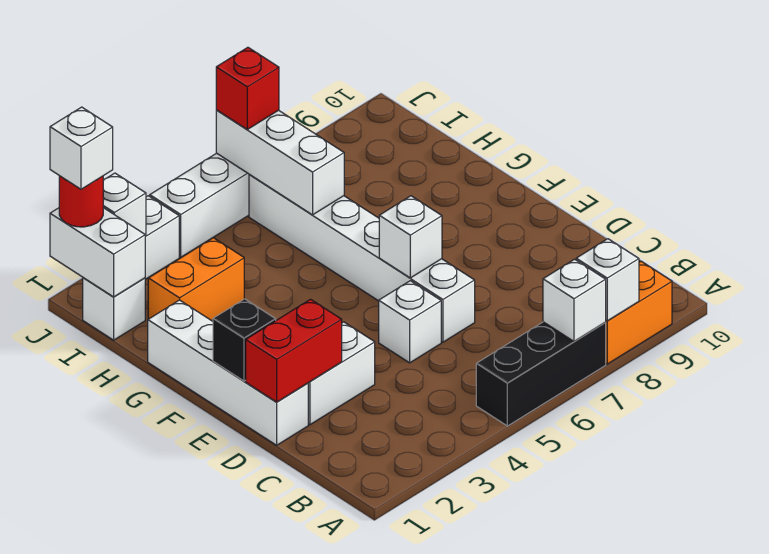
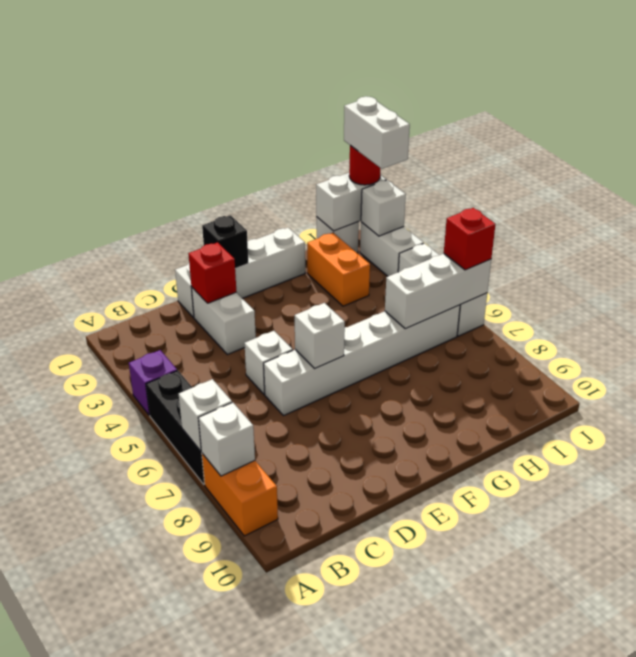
none -> purple brick A4 level 1
red brick D1:D2 level 2 -> red brick D2 level 2
white brick J1 level 4 -> white brick J1:J2 level 4

